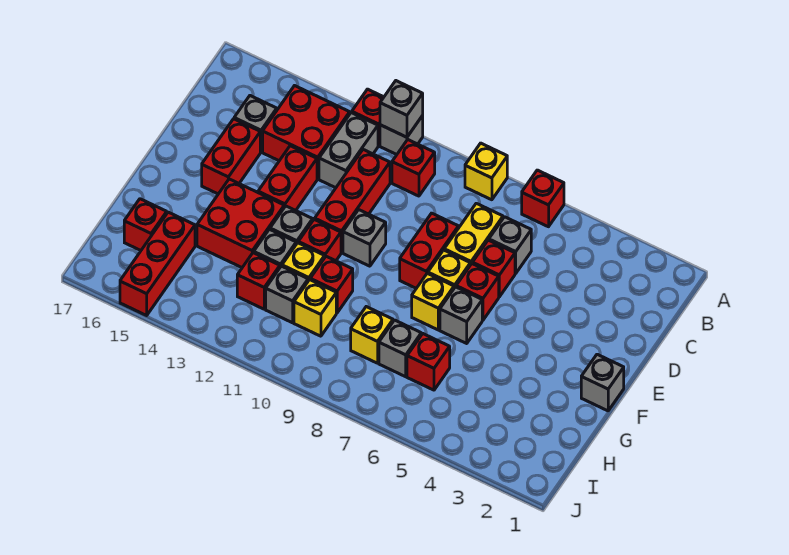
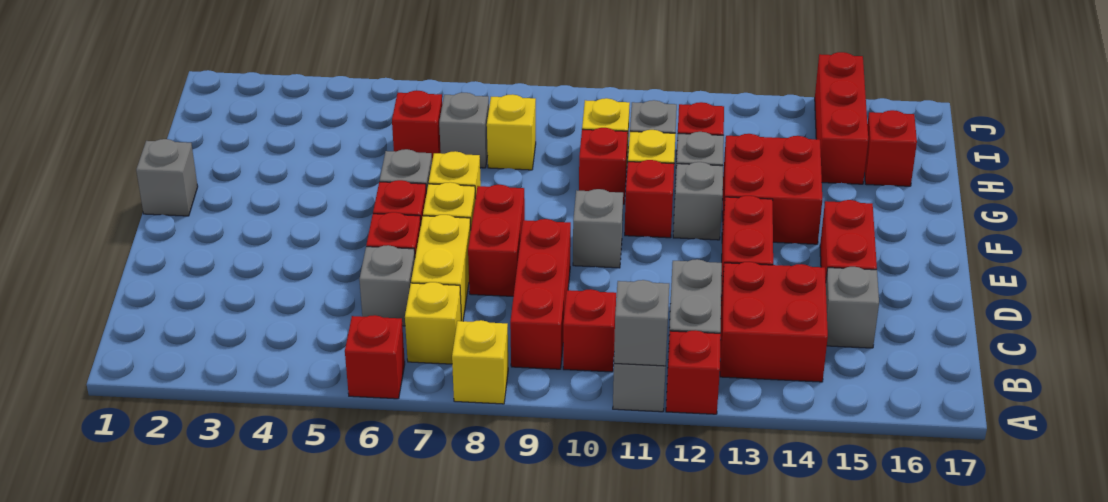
none -> yellow brick B7 level 1
red brick C11:E11 level 1 -> red brick B9:D9 level 1

